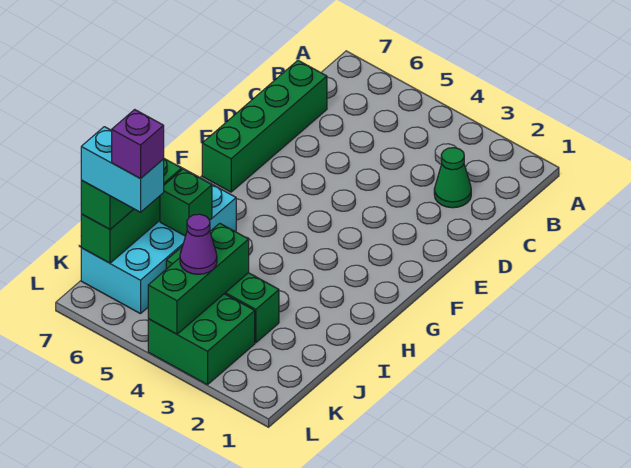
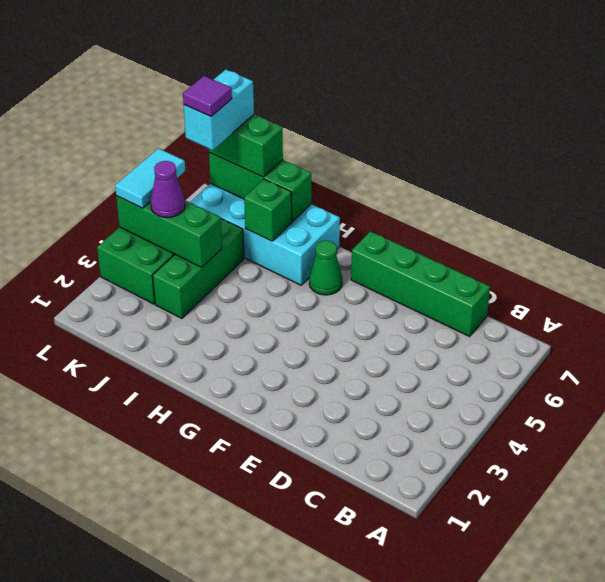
green cone C2 level 1 -> green cone G6 level 1
purple brick K6 level 5 -> purple tile K6 level 5
none -> cyan tile L4:L5 level 3

